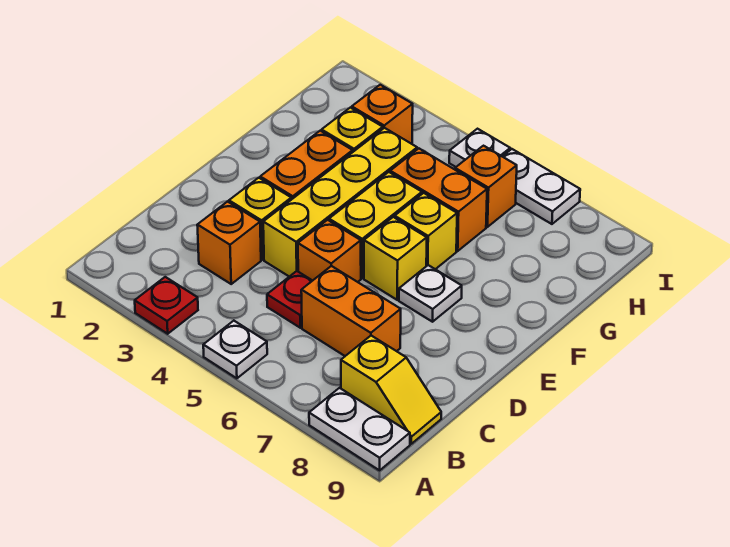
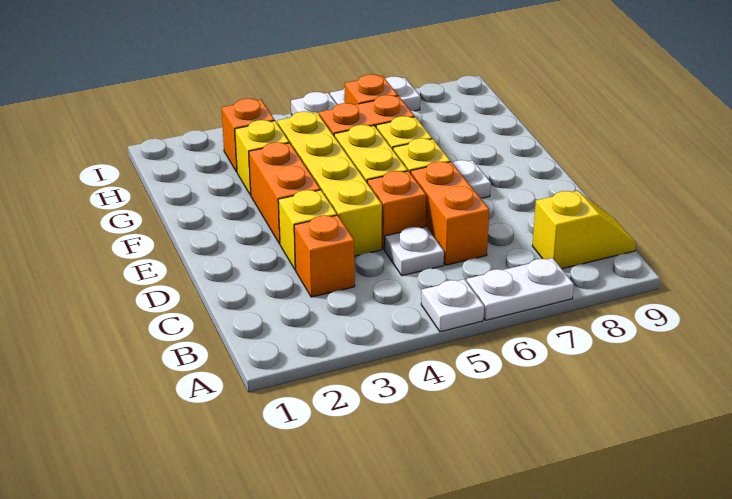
red plate A3 level 1 -> none
white plate A8:A9 level 1 -> white plate A6:A7 level 1
red plate C5 level 1 -> white plate C5 level 1
orange brick C6:C7 level 1 -> orange brick C6:D6 level 1

